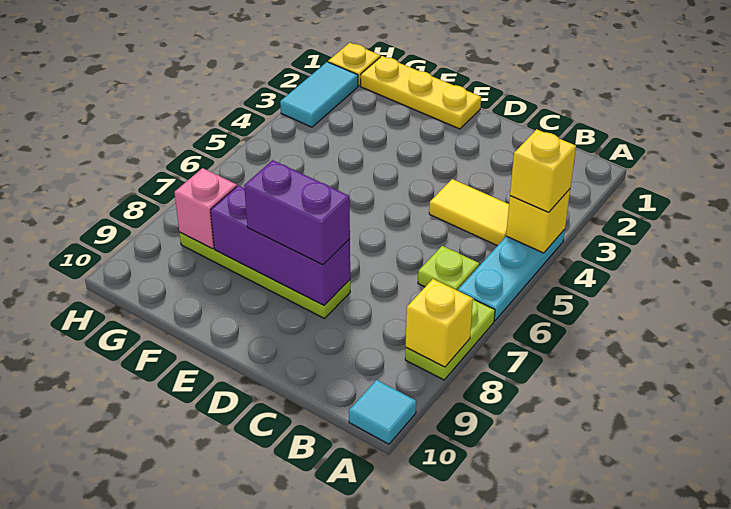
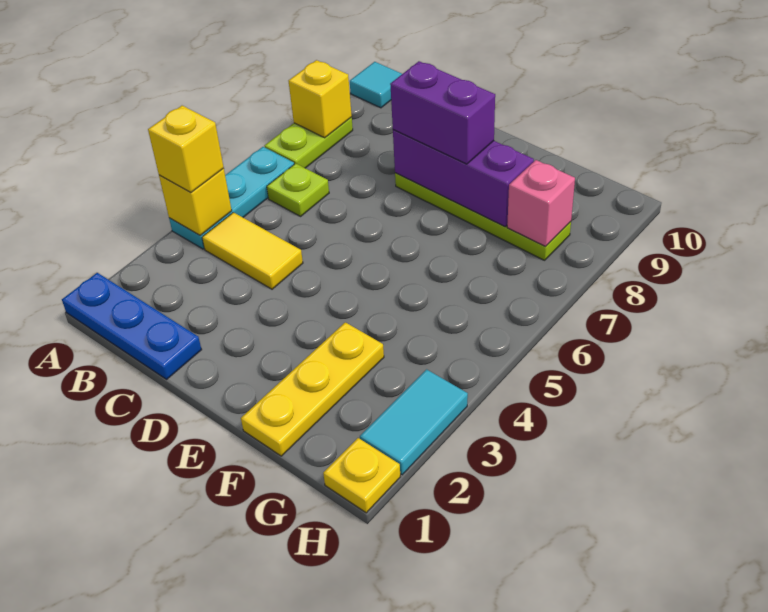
none -> blue plate A1:C1 level 1
yellow plate E1:G1 level 1 -> yellow plate F1:F3 level 1

